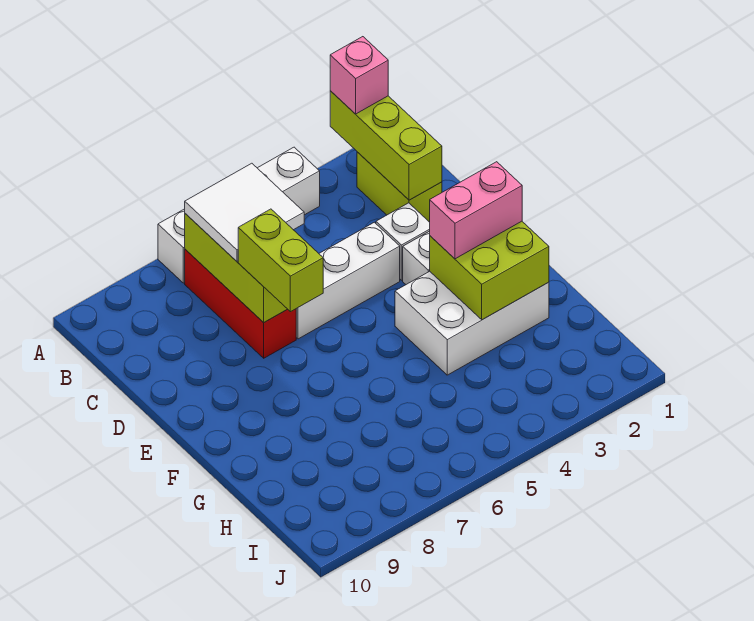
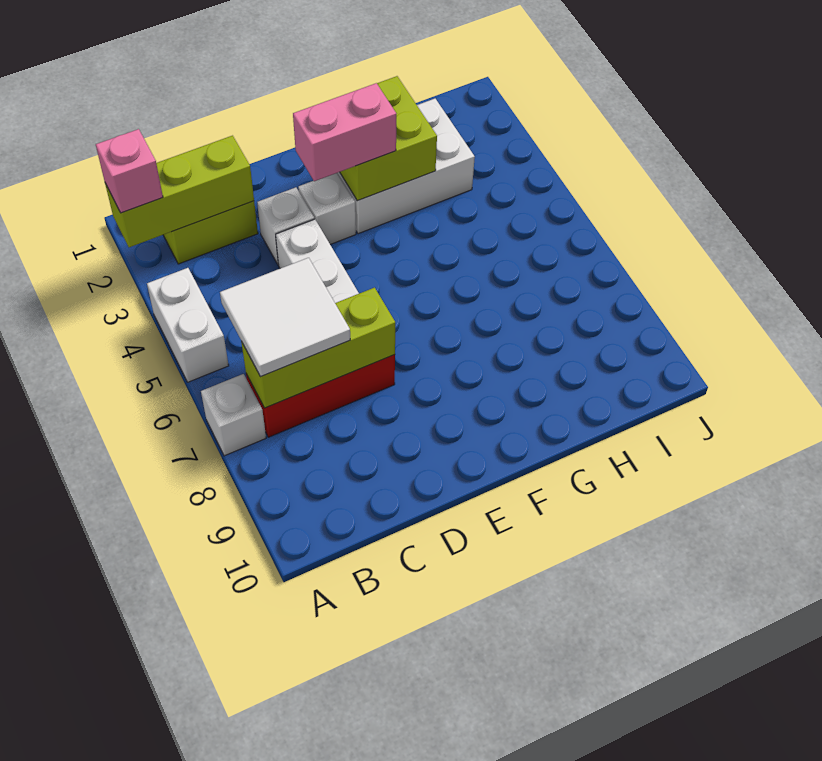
lime brick D7:E7 level 3 -> none
white brick F2:G4 level 1 -> white brick F2:H3 level 1
pink brick F2:F3 level 3 -> pink brick E3:F3 level 3

